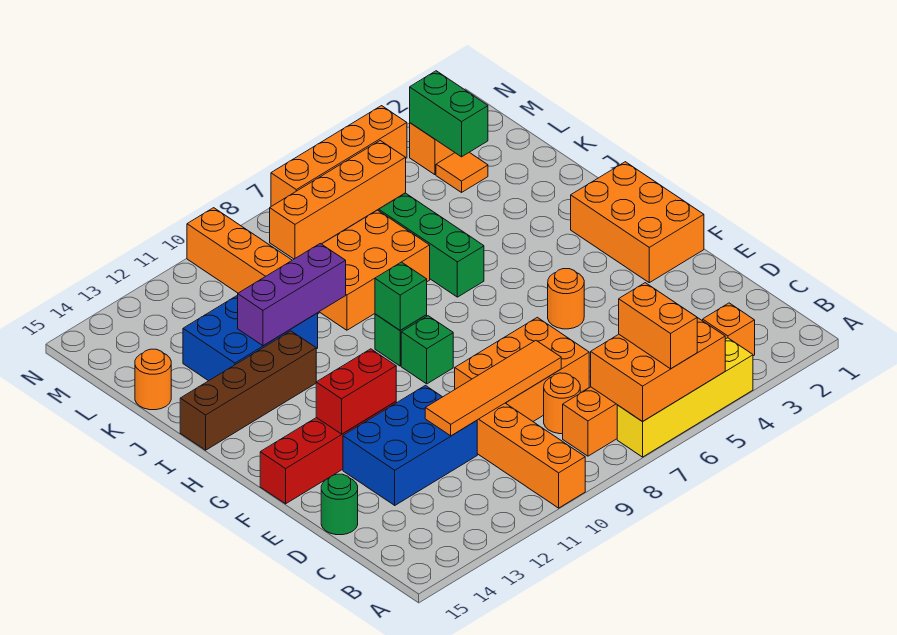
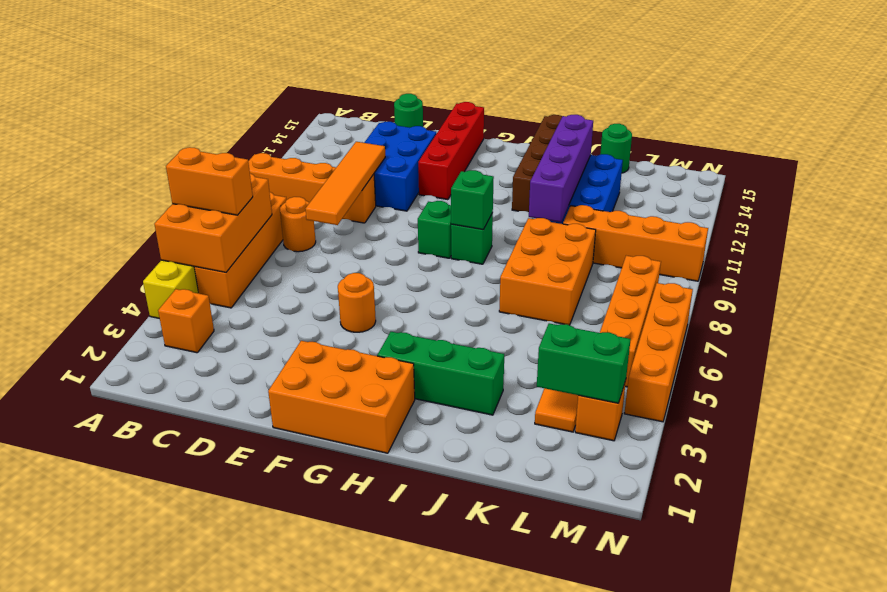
orange brick D7:E9 level 1 -> none
red brick F12:F13 level 2 -> none
green brick I6:K6 level 1 -> green brick H3:J3 level 1
purple brick J10:J12 level 2 -> purple brick J10:J13 level 2
orange round brick K15 level 1 -> green round brick K15 level 1

